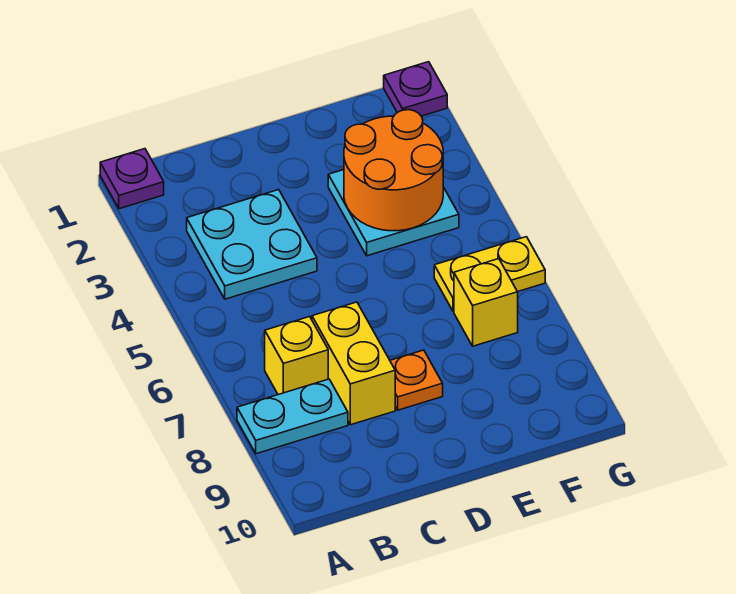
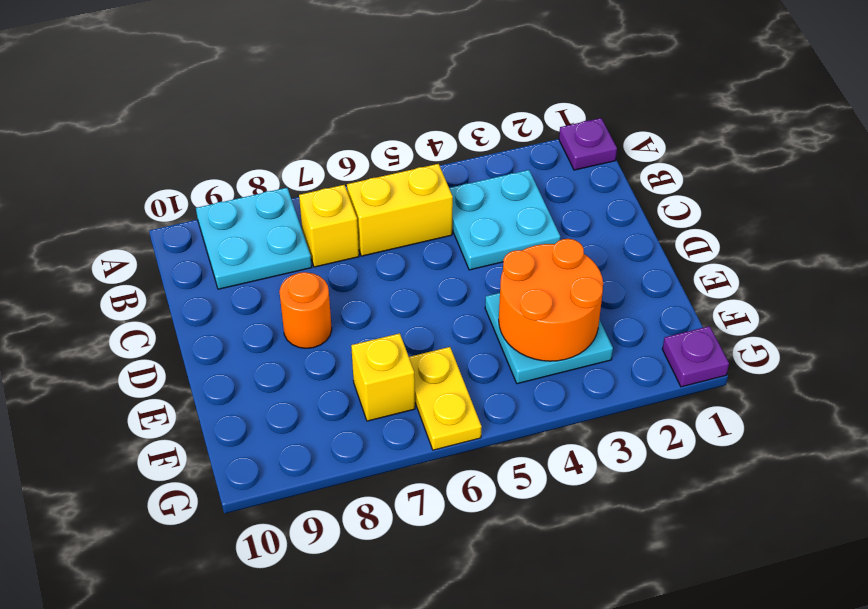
cyan plate A8:B8 level 1 -> cyan plate A8:B9 level 1
yellow brick C7:C8 level 1 -> yellow brick B5:B6 level 1
orange plate D8 level 1 -> orange round brick D8 level 1

